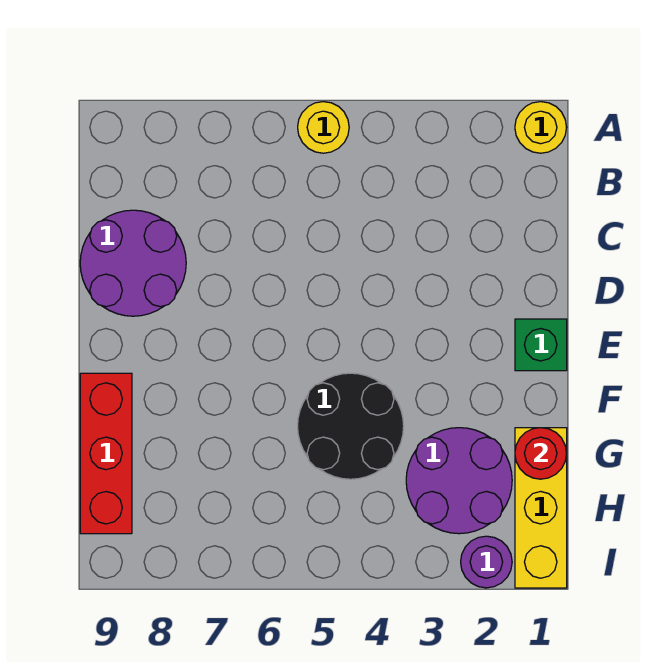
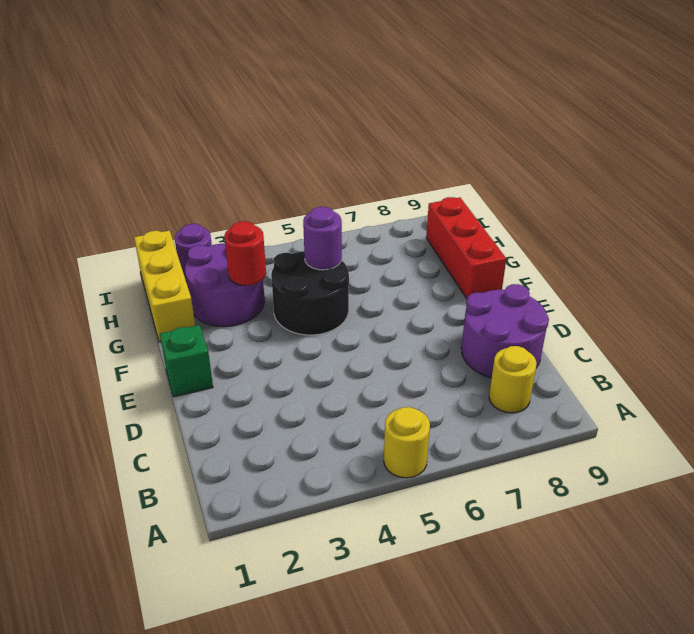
yellow round brick A1 level 1 -> yellow round brick B8 level 1
red round brick G1 level 2 -> red round brick G3 level 2
none -> purple round brick G5 level 2

